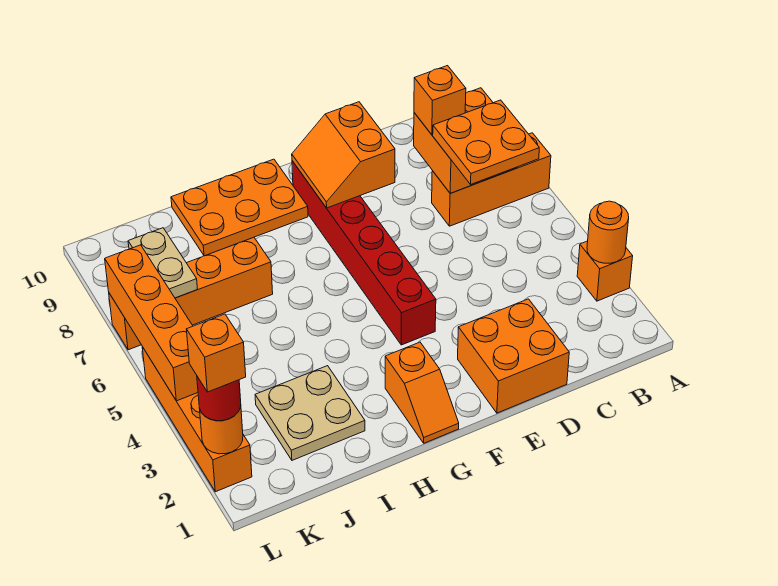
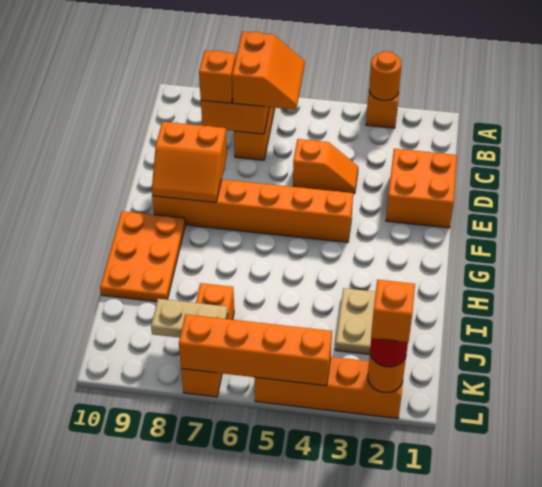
orange plate B6:C7 level 3 -> orange slope B6:C7 level 3 top 7
red brick F4:F9 level 1 -> orange brick F4:F9 level 1
orange slope G1:G2 level 1 top 2 -> orange slope D4:D5 level 1 top 5
orange brick I7:L7 level 1 -> orange brick J7:L7 level 1

